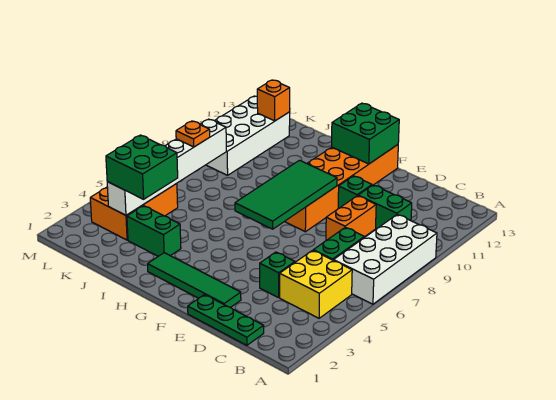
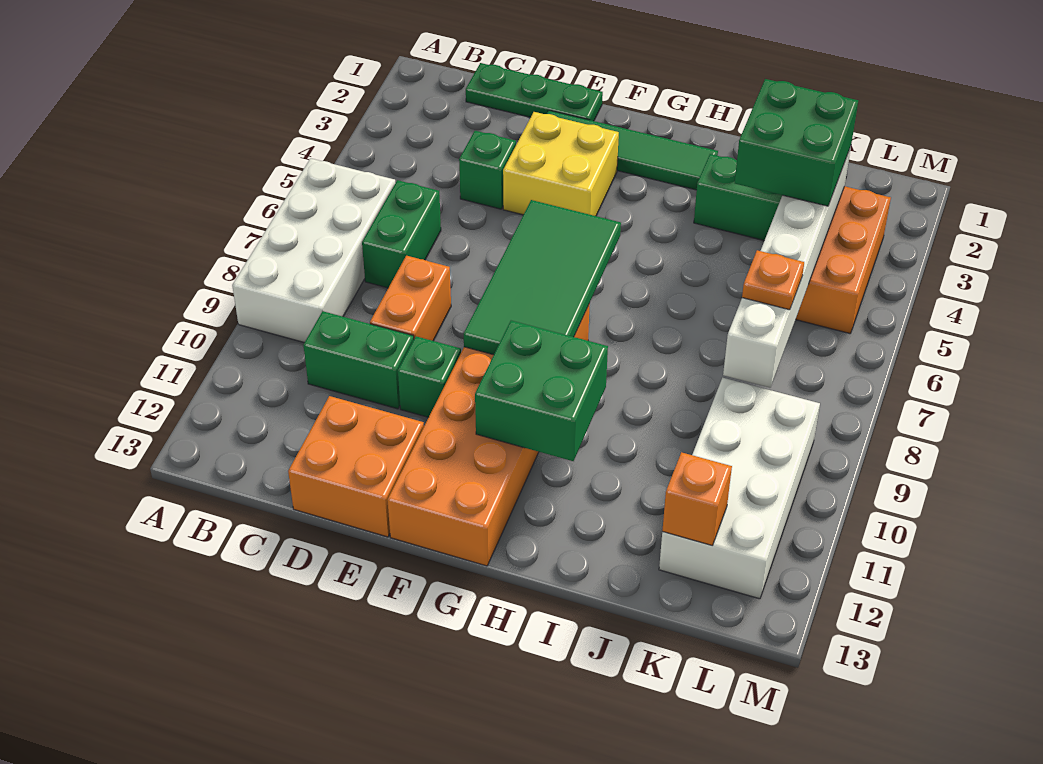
yellow brick B4:C5 level 1 -> yellow brick E3:F4 level 1
none -> orange brick D12:E13 level 1
green brick F12:G13 level 2 -> green brick G10:H11 level 2

